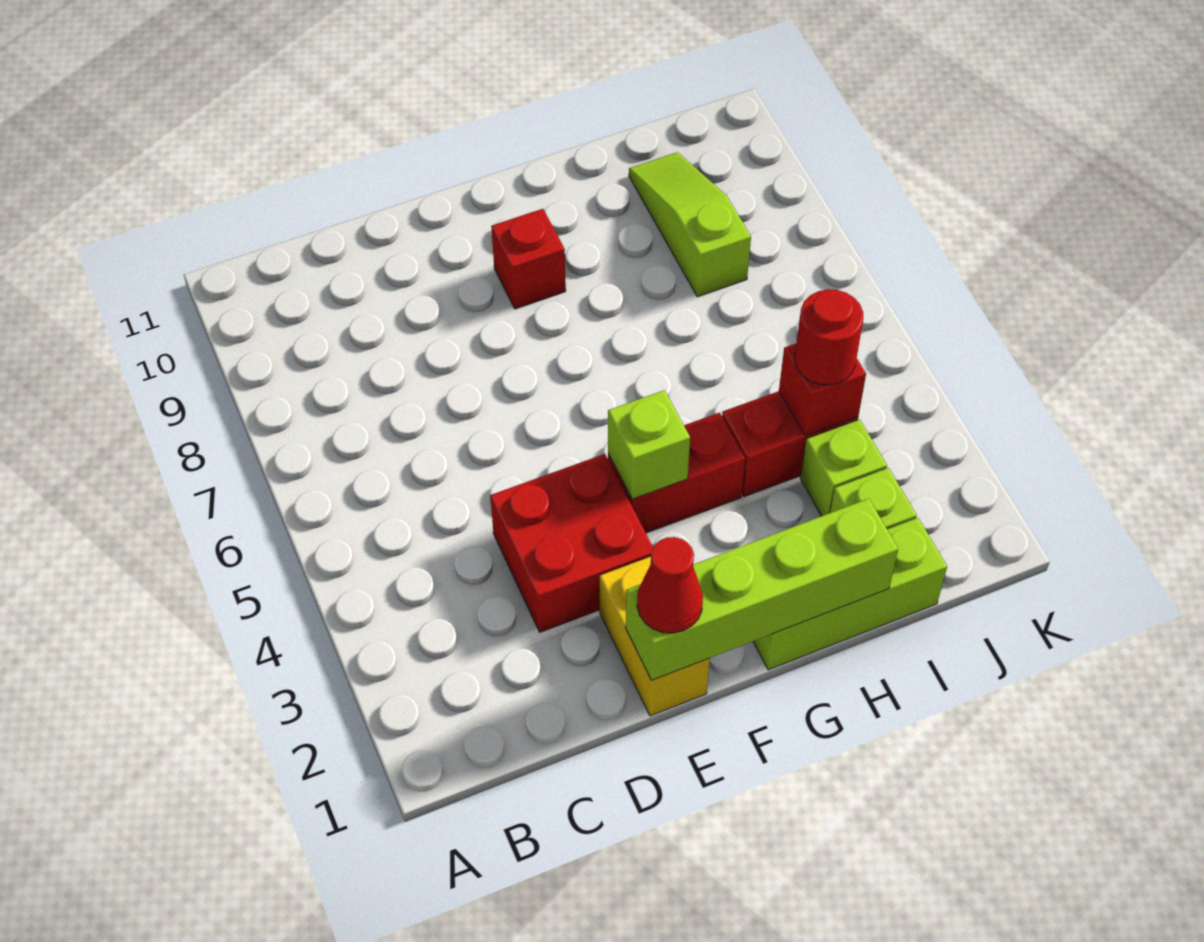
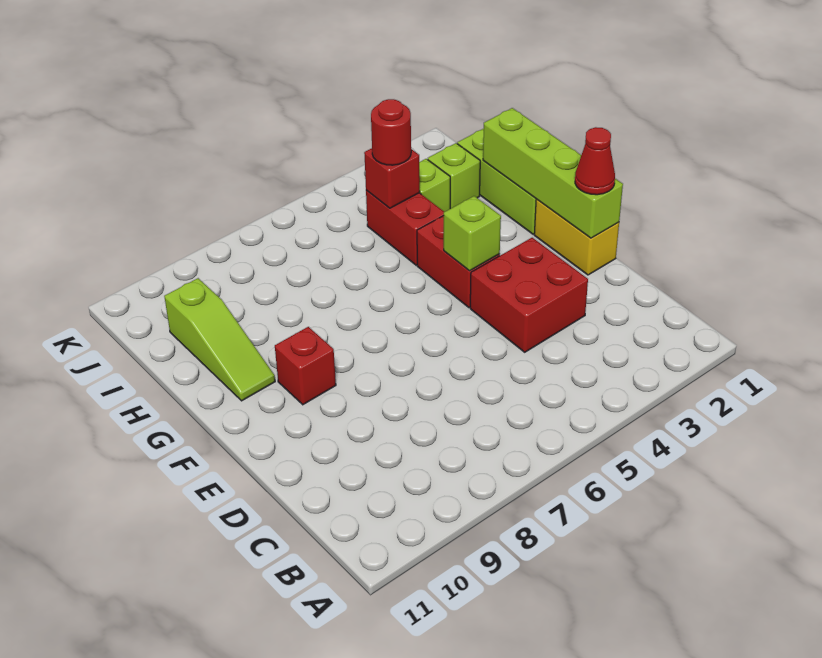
yellow brick E1:E2 level 1 -> yellow brick E1:F1 level 1
lime slope I8:I10 level 1 top 8 -> lime slope G10:I10 level 1 top I

